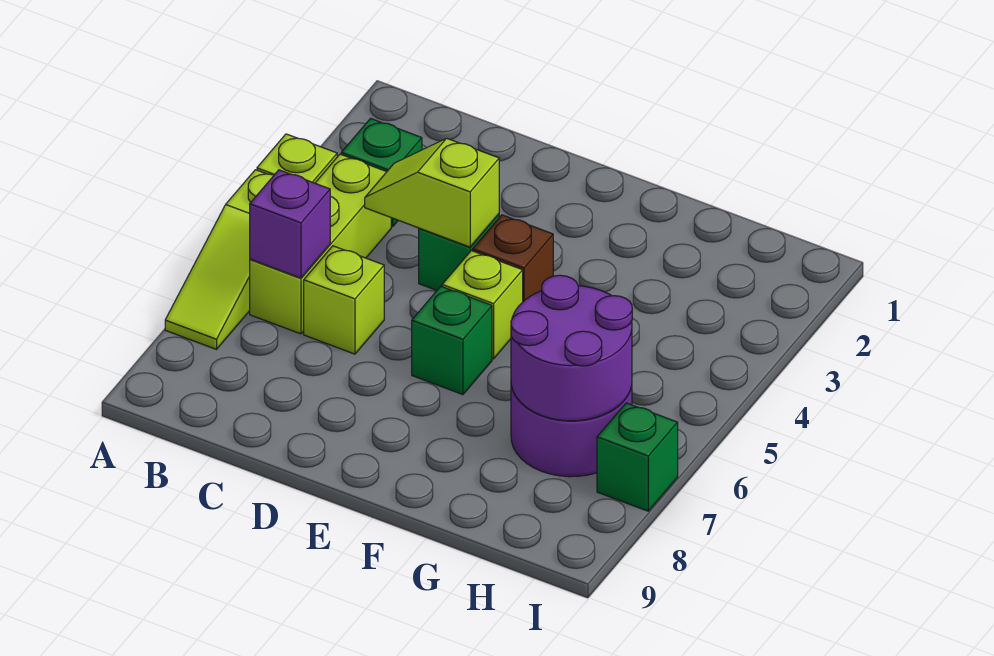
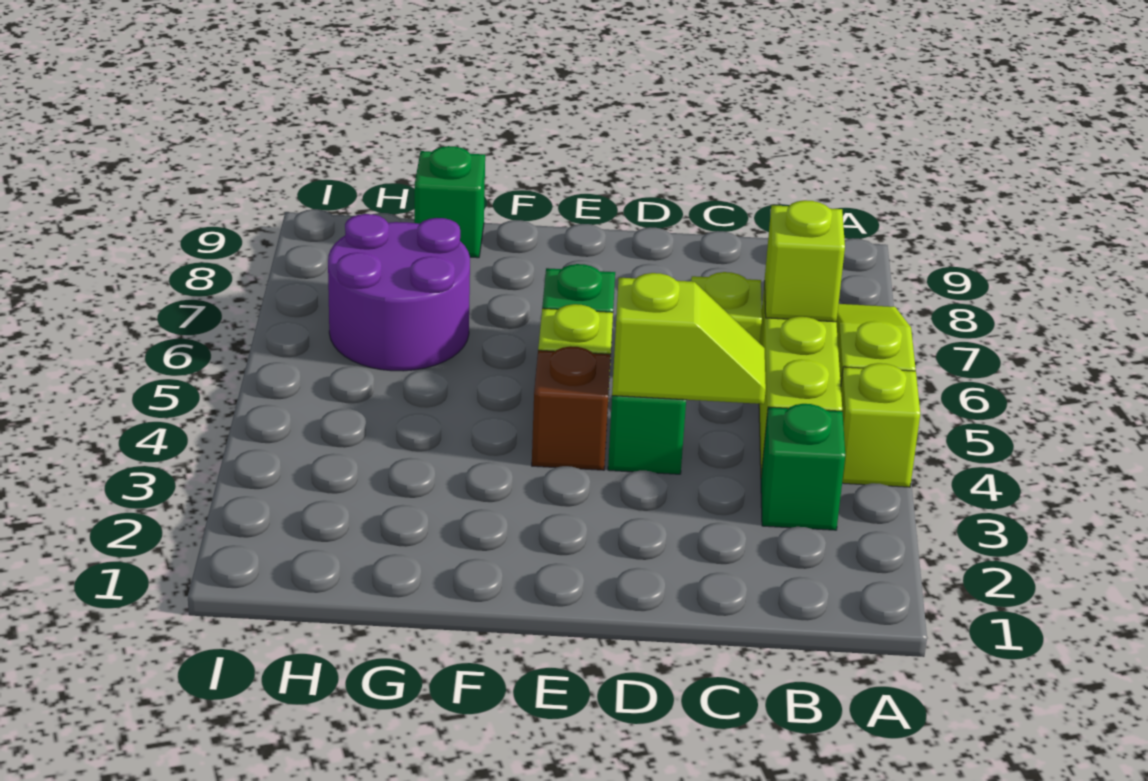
purple brick B6 level 2 -> lime brick B6 level 2
purple round brick G6:H7 level 2 -> none
green brick I7 level 1 -> green brick G9 level 1

